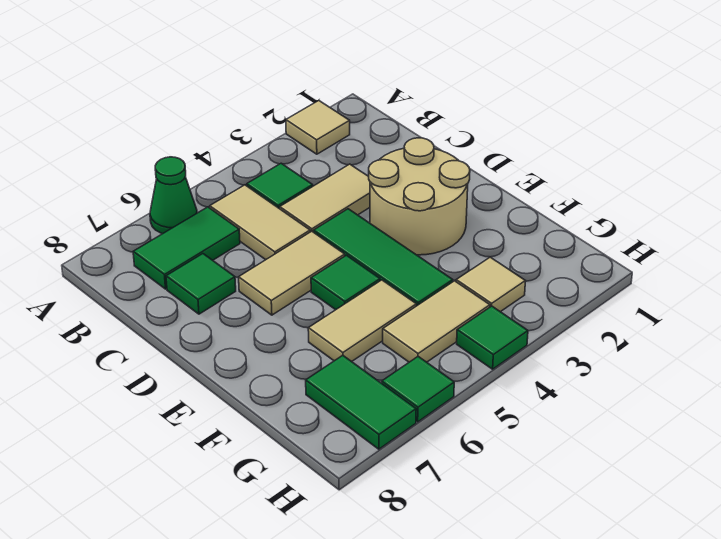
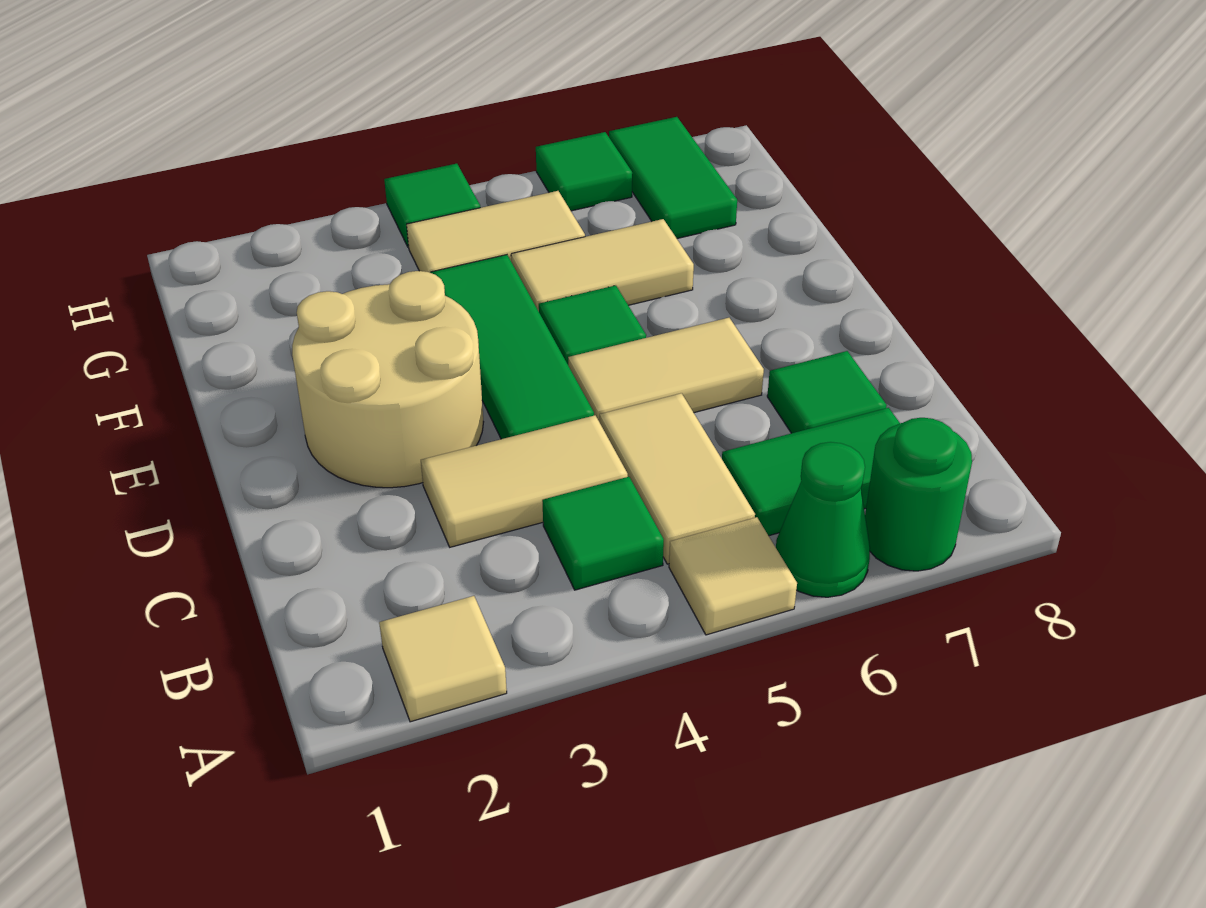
none -> green round brick A7 level 1
tan tile G3 level 1 -> tan tile A5 level 1

